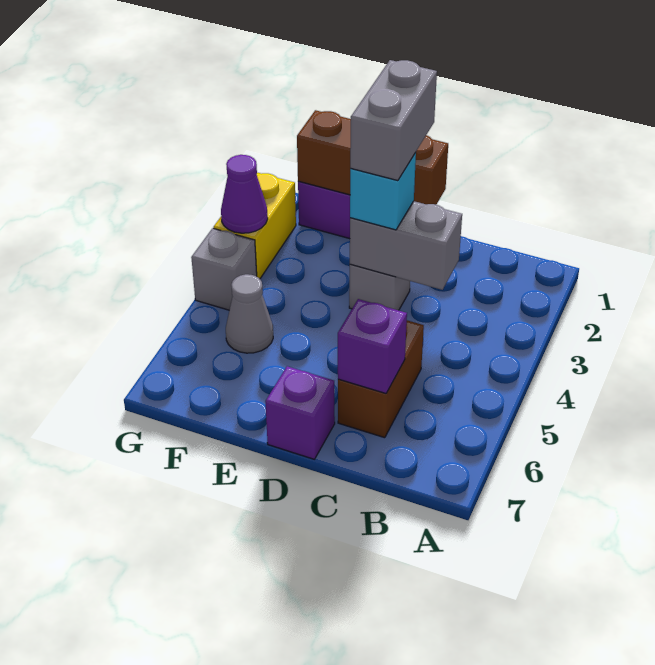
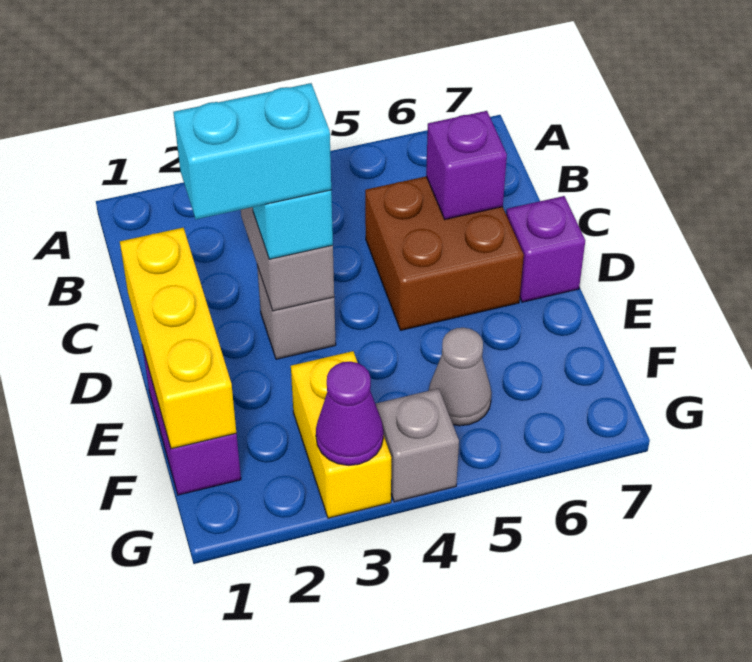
brown brick C5:C6 level 1 -> brown brick C5:D6 level 1
brown brick D1:F1 level 2 -> yellow brick D1:F1 level 2
grey brick D2:D3 level 4 -> cyan brick D2:D3 level 4
yellow brick G2:G3 level 1 -> yellow brick F3:G3 level 1

